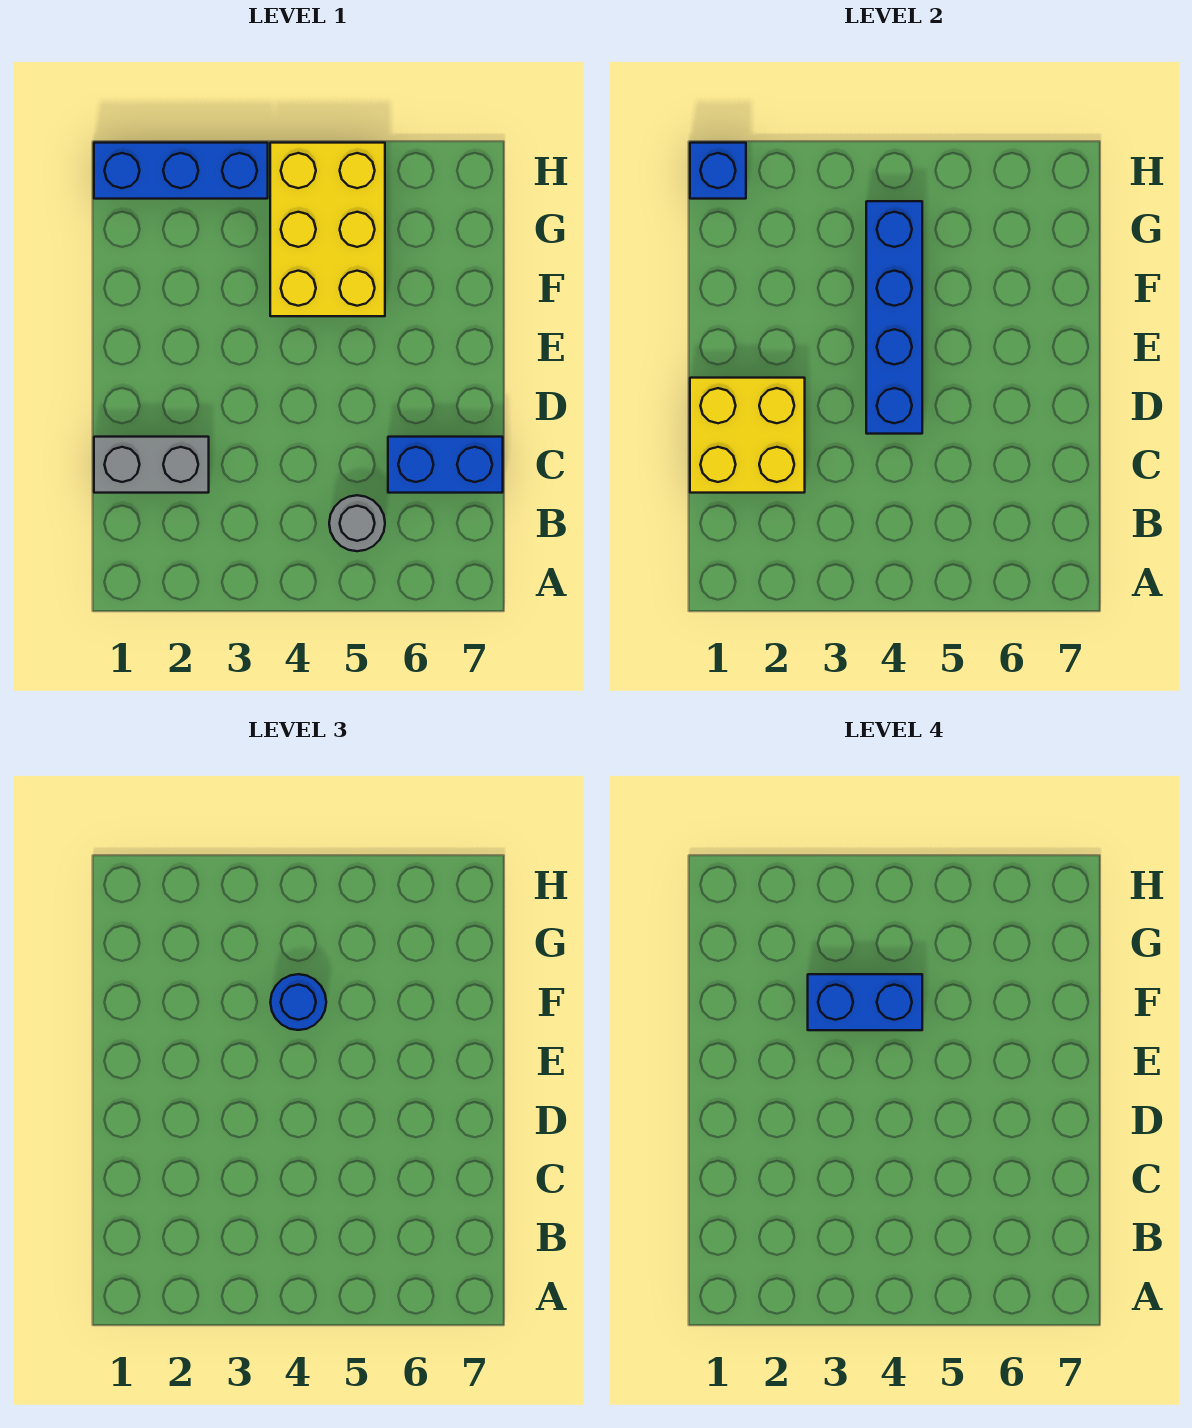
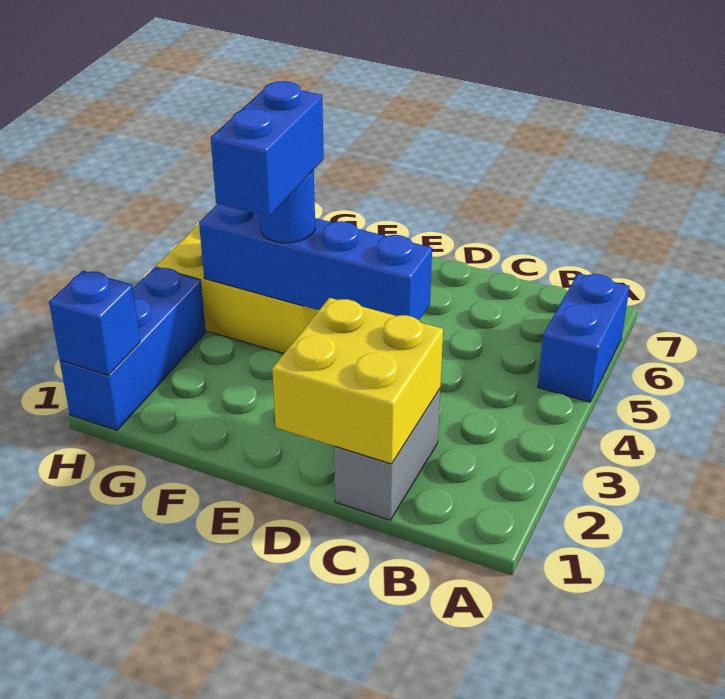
grey round brick B5 level 1 -> none
blue brick C6:C7 level 1 -> blue brick A5:A6 level 1

